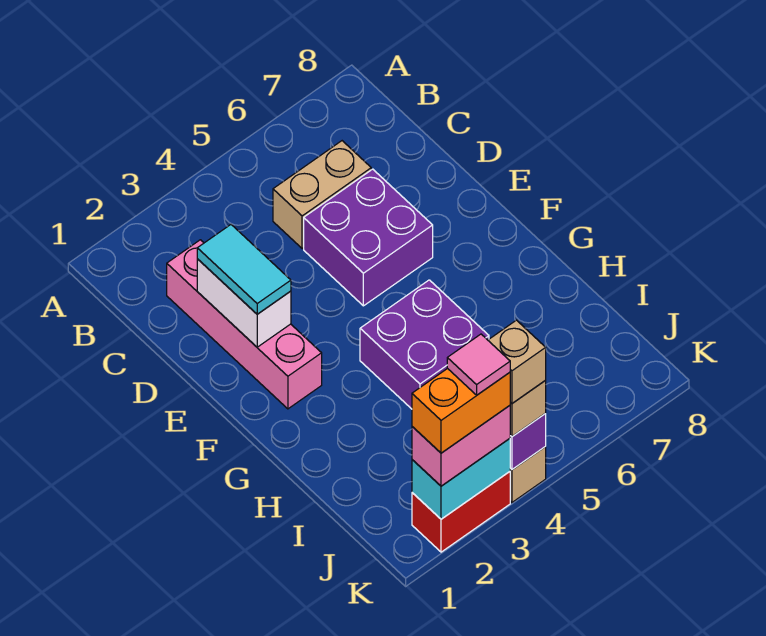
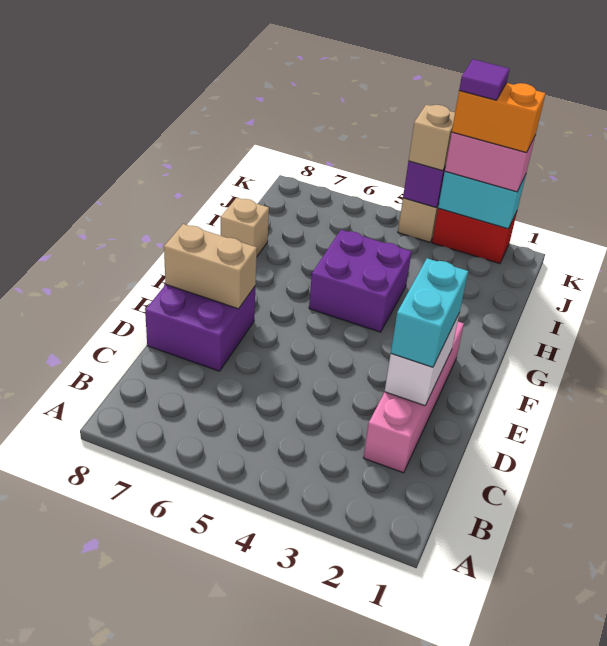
tan brick C5:C6 level 1 -> tan brick E7:E8 level 2
cyan tile D2:E2 level 3 -> cyan brick D2:E2 level 3
purple brick D5:E6 level 1 -> purple brick D7:E8 level 1
pink tile K3 level 5 -> purple tile K3 level 5
tan brick K4 level 4 -> tan brick H8 level 1

